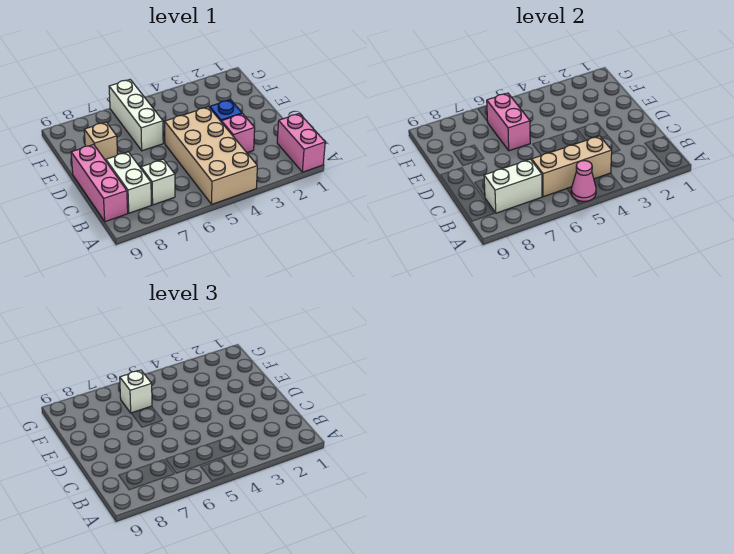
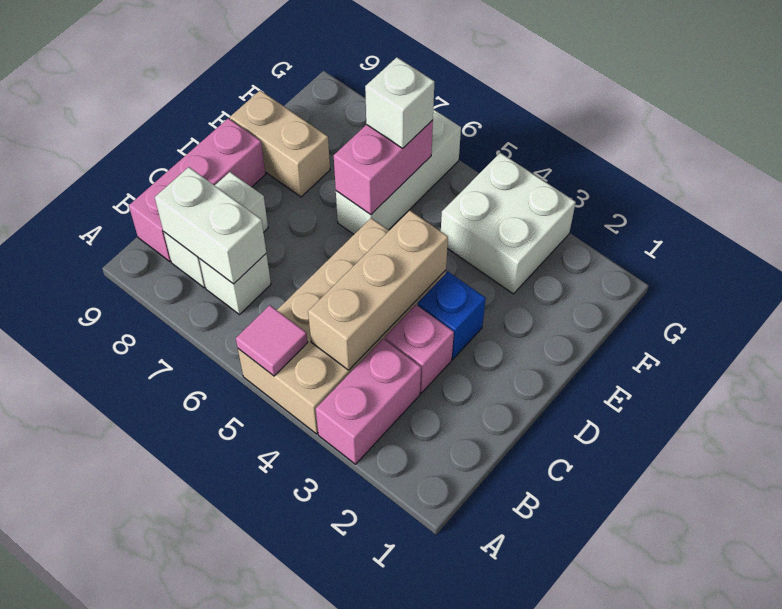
pink brick A1:B1 level 1 -> pink brick A3:B3 level 1
pink cone A5 level 2 -> pink tile A5 level 2
tan brick B4:B6 level 2 -> tan brick B4:D4 level 2
tan brick E8 level 1 -> tan brick E8:E9 level 1
none -> white brick F3:G4 level 1

